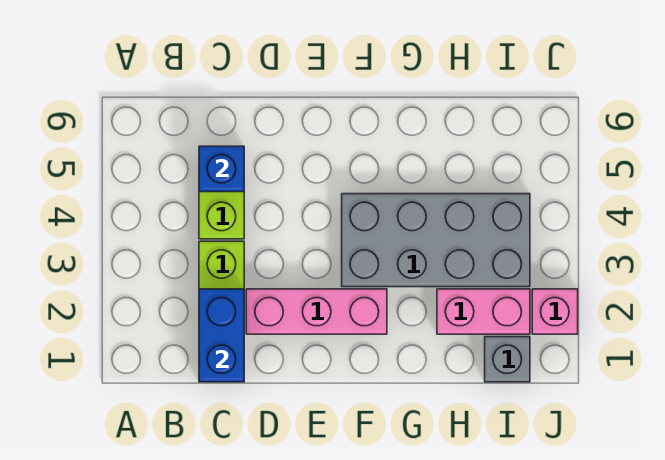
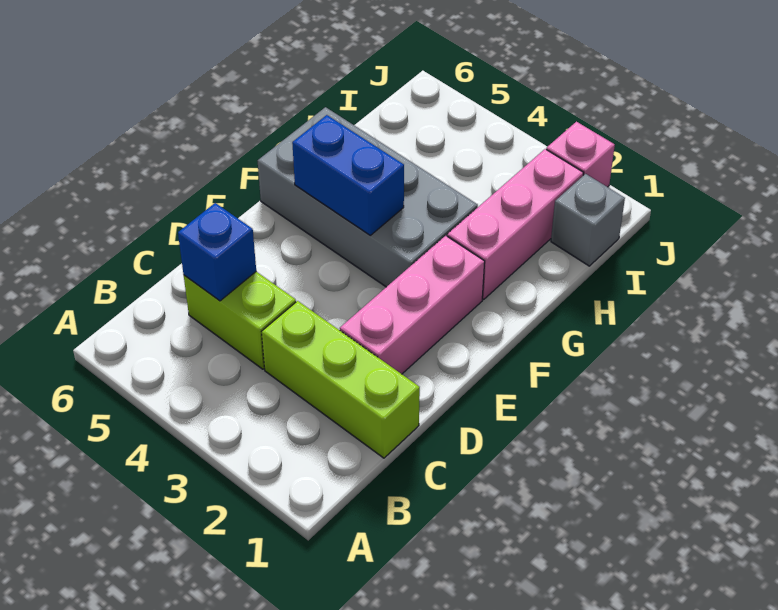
blue brick C1:C2 level 2 -> blue brick F4:F5 level 2
grey brick F3:I4 level 1 -> grey brick F3:G6 level 1
pink brick H2:I2 level 1 -> pink brick G2:I2 level 1

